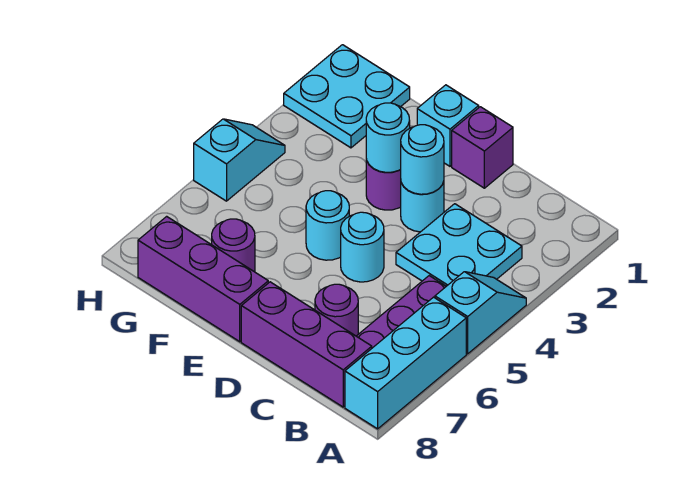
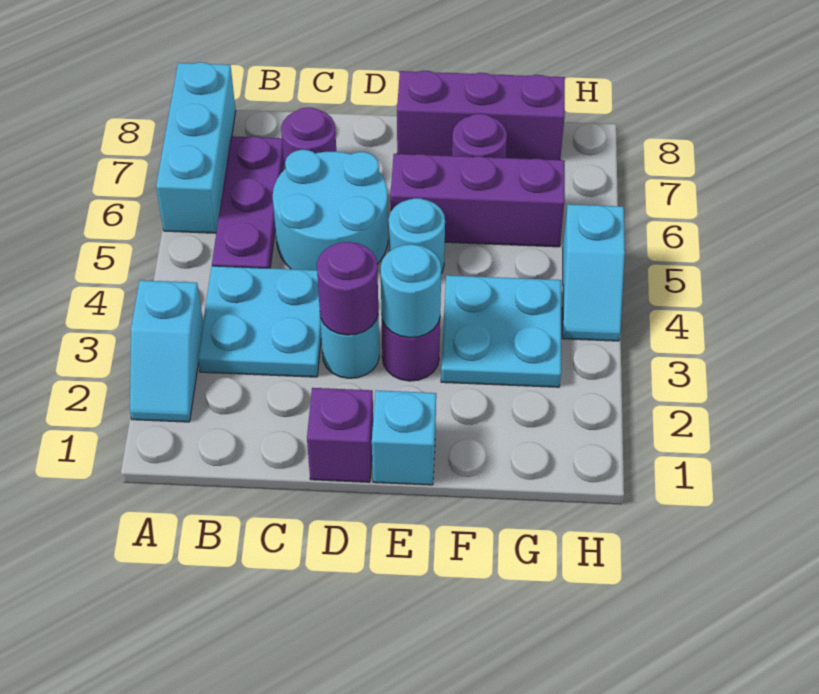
cyan slope A4:A5 level 1 top 5 -> cyan slope A2:A3 level 1 top 3
purple brick B8:D8 level 1 -> purple brick E6:G6 level 1
cyan round brick D3 level 2 -> purple round brick D3 level 2
cyan round brick D5 level 1 -> cyan round brick C5:D6 level 1
cyan plate G1:H2 level 1 -> cyan plate F3:G4 level 1

